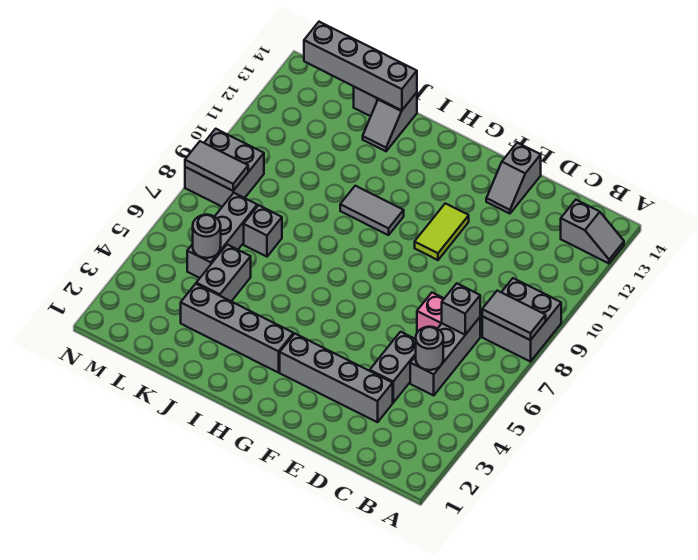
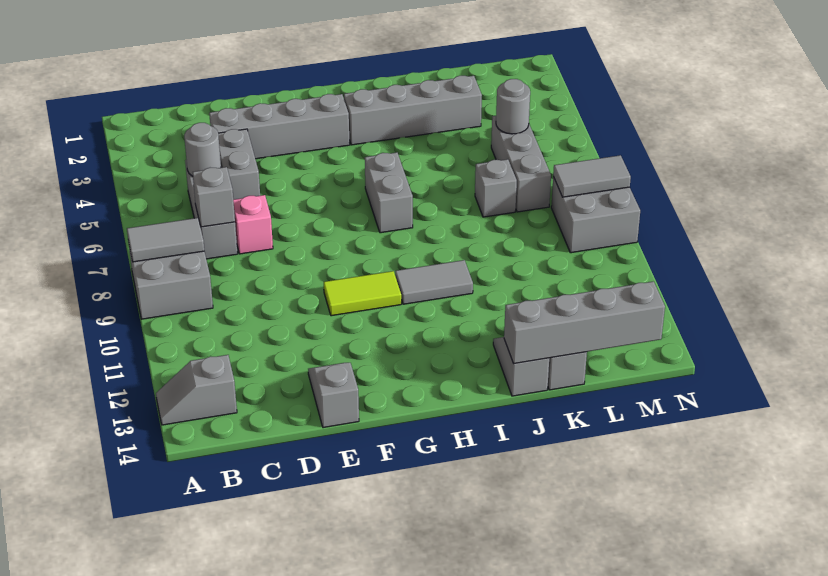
lime tile F10:F11 level 1 -> lime tile F10:G10 level 1
grey brick K4:K5 level 1 -> grey brick H6:H7 level 1

